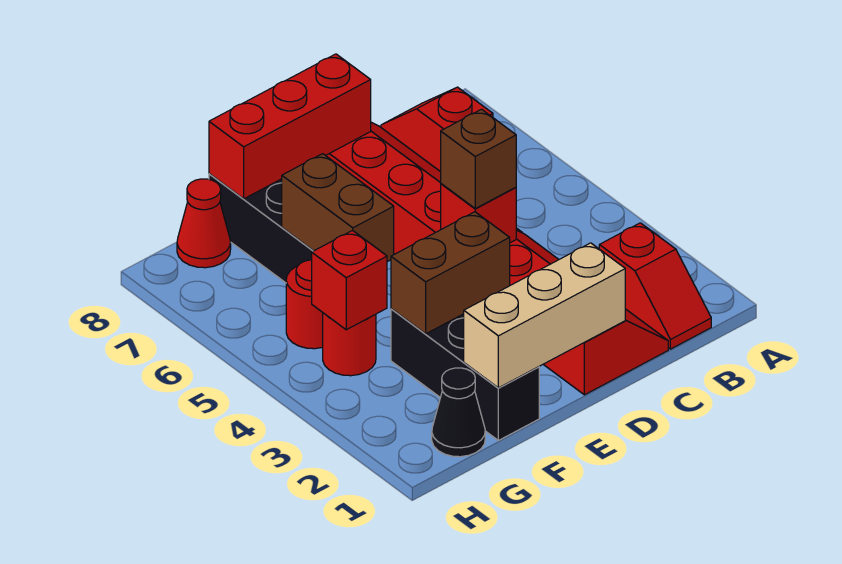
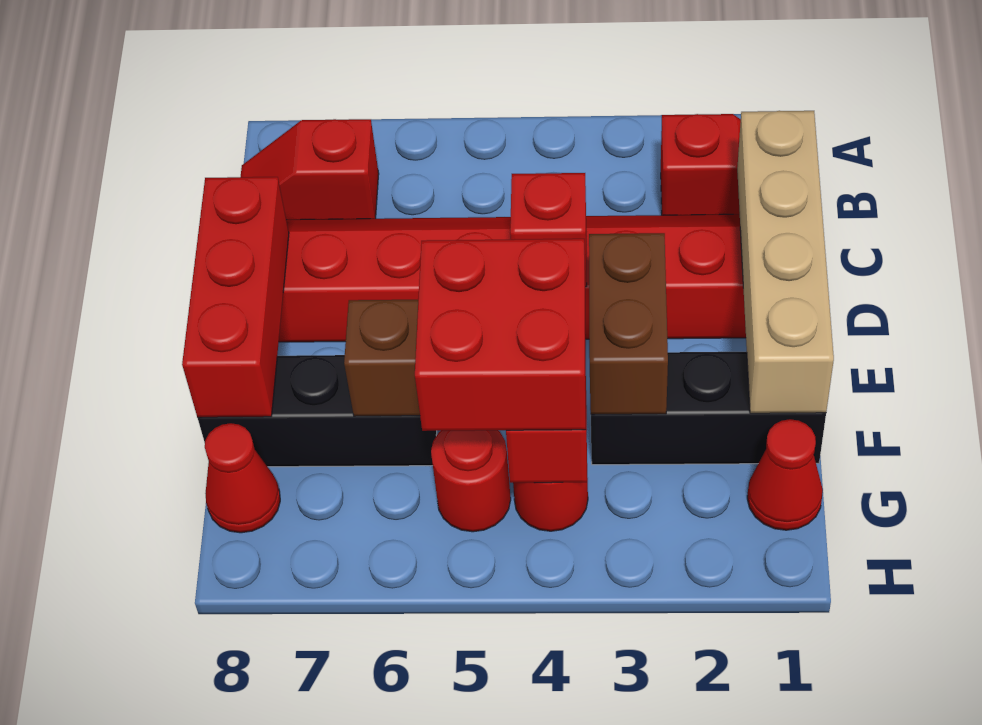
tan brick D1:F1 level 2 -> tan brick C1:F1 level 2
brown brick D4 level 3 -> none
none -> red brick F4:G5 level 3
black cone G1 level 1 -> red cone G1 level 1

